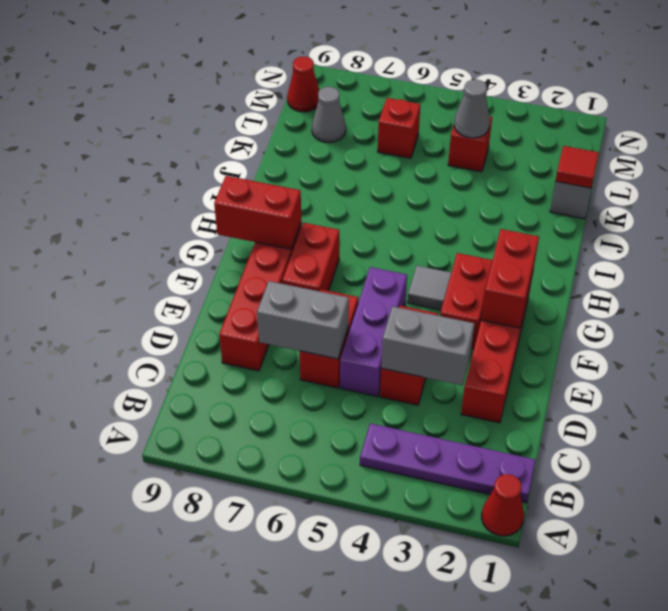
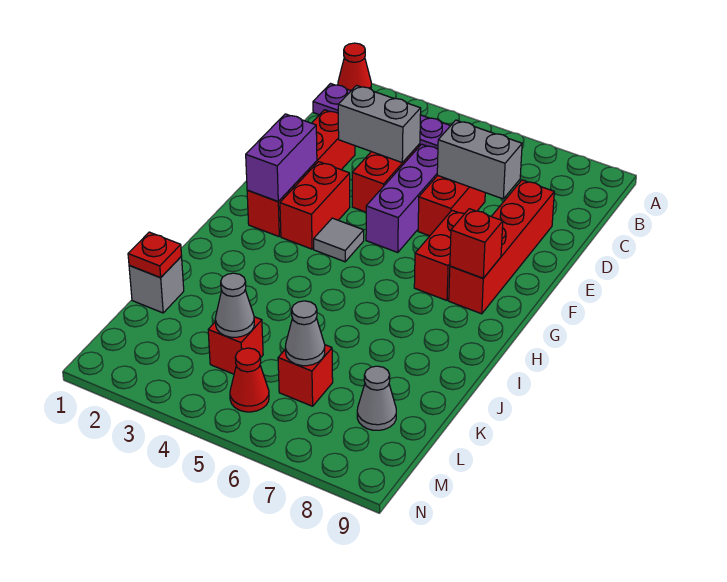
red brick F2:G2 level 2 -> purple brick F2:G2 level 2
red brick G8:G9 level 2 -> red brick G8 level 2
red tile K1 level 2 -> red plate K1 level 2
none -> grey cone L6 level 2
red cone M9 level 1 -> red cone M5 level 1

